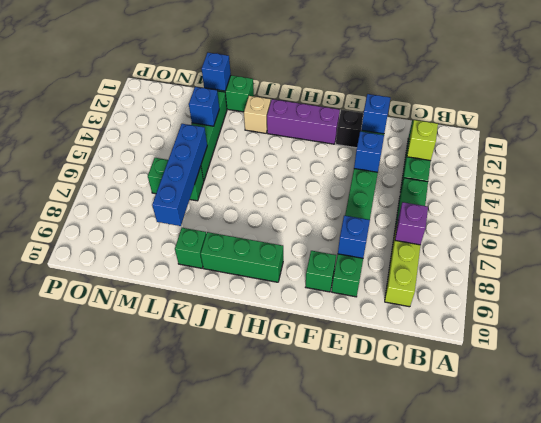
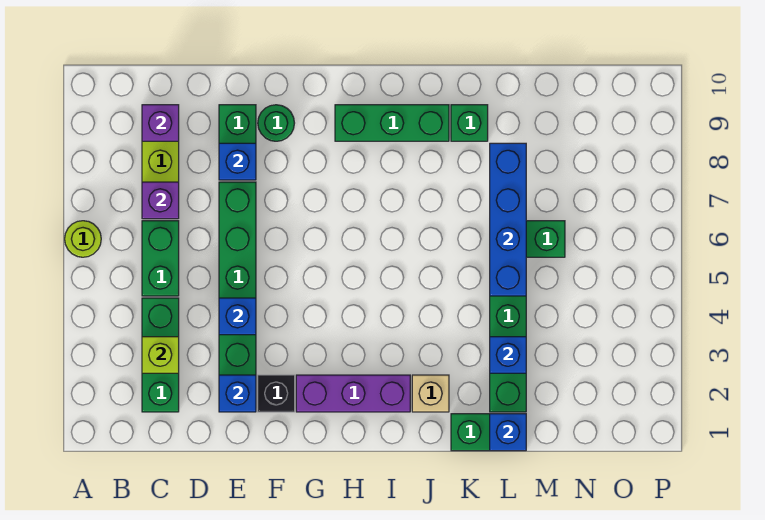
none -> lime round brick A6 level 1
none -> purple brick C9 level 2
green brick F9 level 1 -> green round brick F9 level 1

